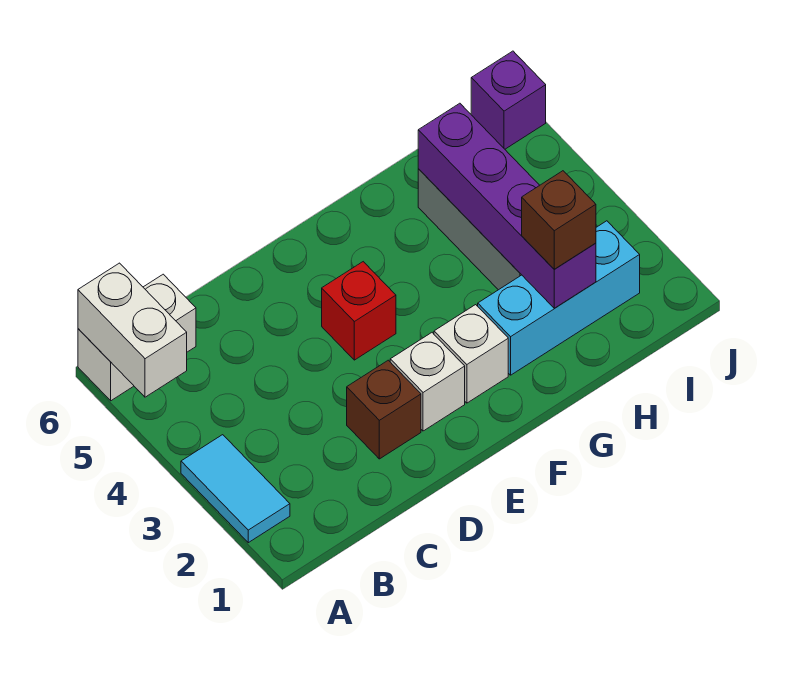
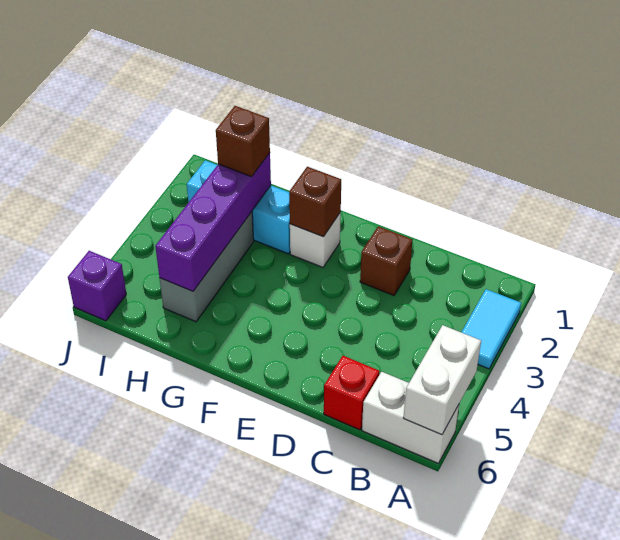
white brick E2 level 1 -> none
red brick E4 level 1 -> red brick C6 level 1
none -> brown brick F2 level 2

